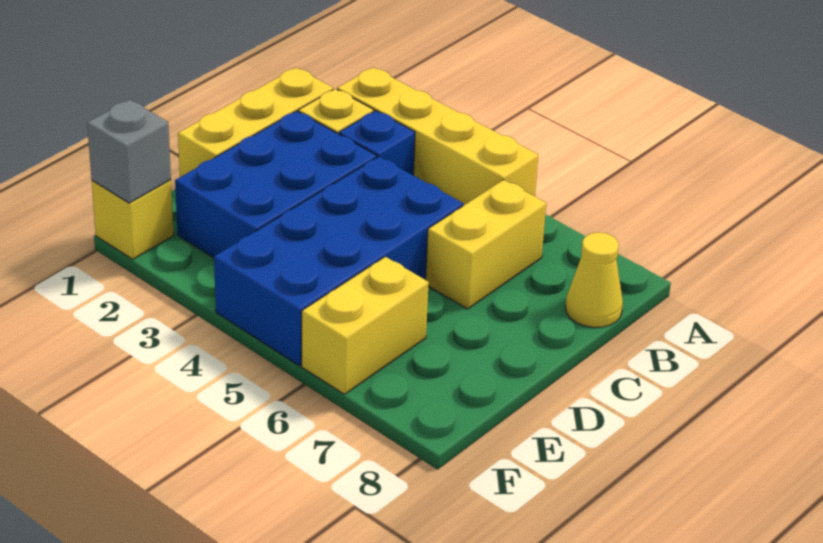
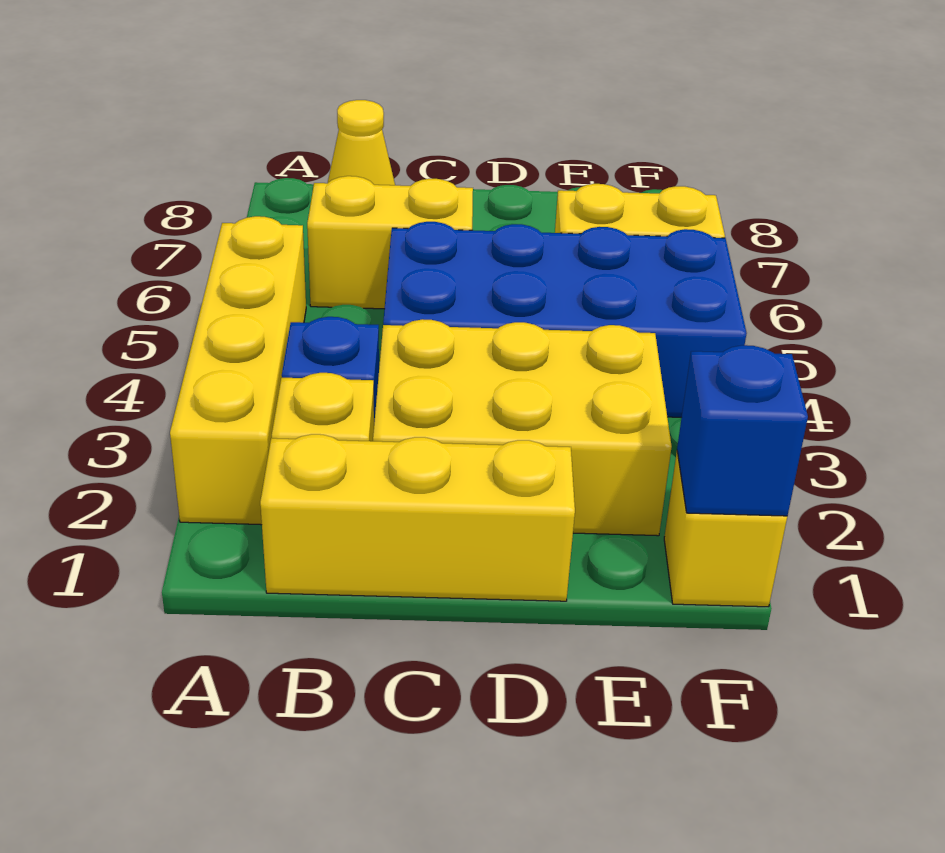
blue brick C2:E3 level 1 -> yellow brick C2:E3 level 1
grey brick F1 level 2 -> blue brick F1 level 2

